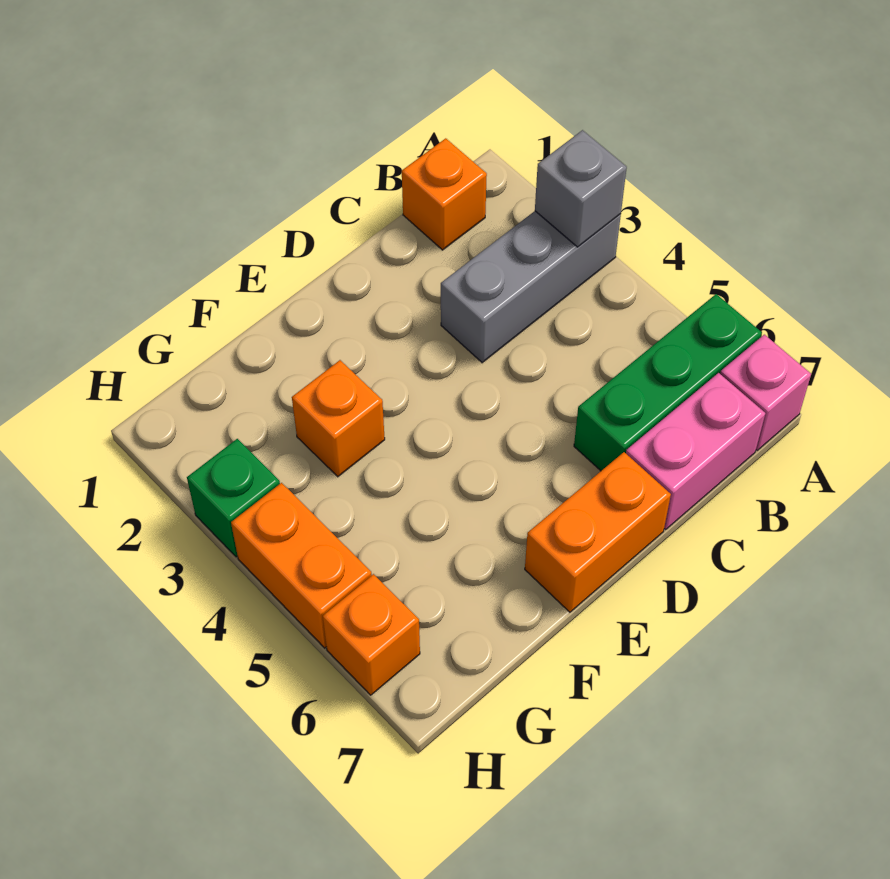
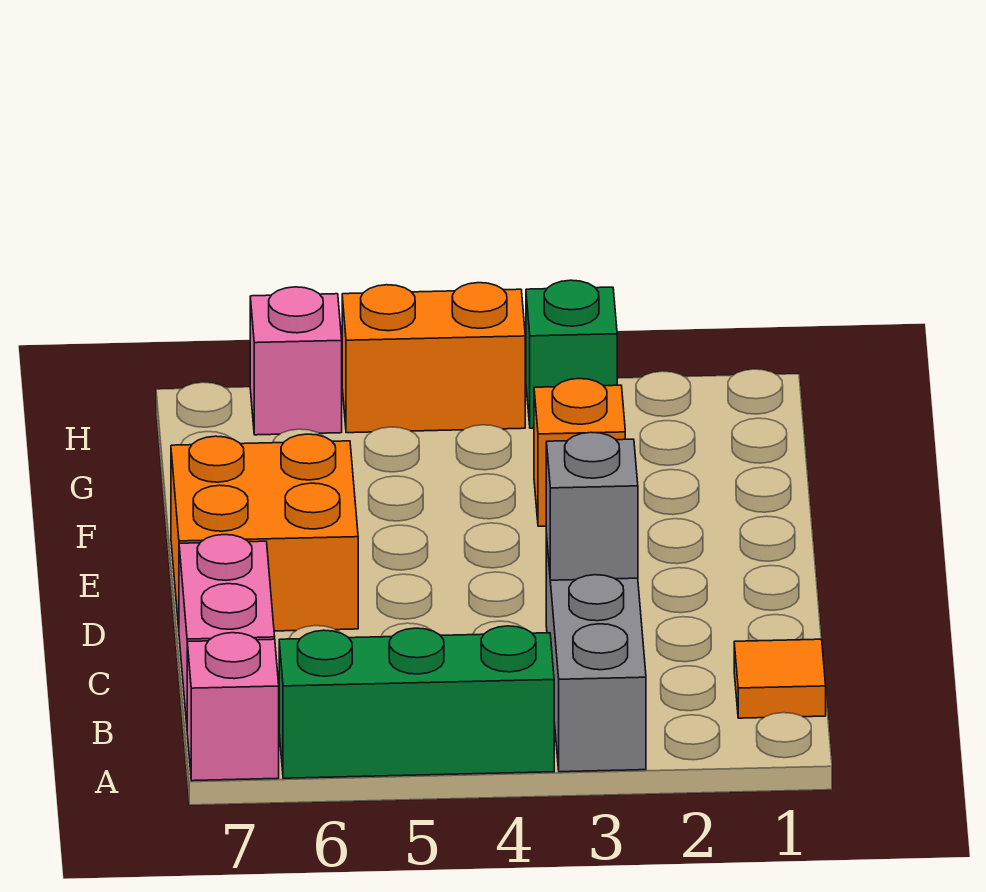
grey brick A3 level 2 -> grey brick C3 level 2
green brick A6:C6 level 1 -> green brick A4:A6 level 1
orange brick B1 level 1 -> orange tile B1 level 1
orange brick D7:E7 level 1 -> orange brick D6:E7 level 1
orange brick H6 level 1 -> pink brick H6 level 1

